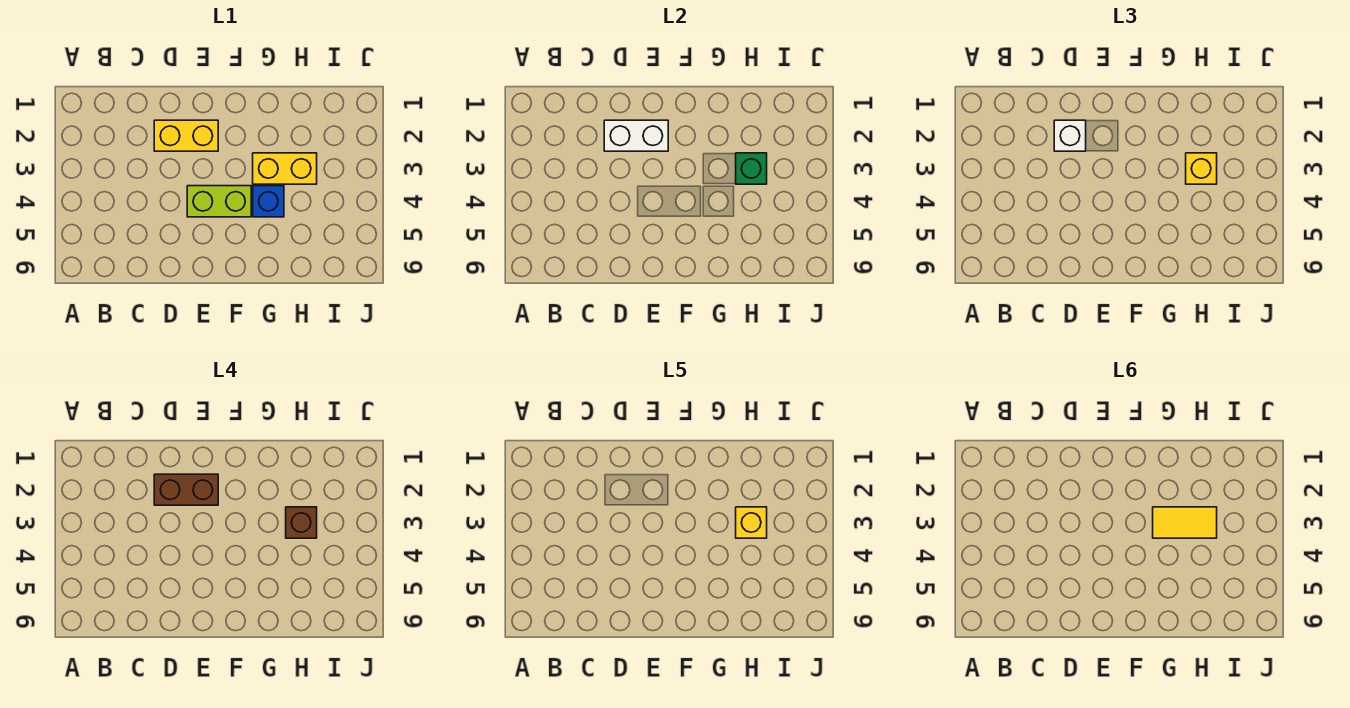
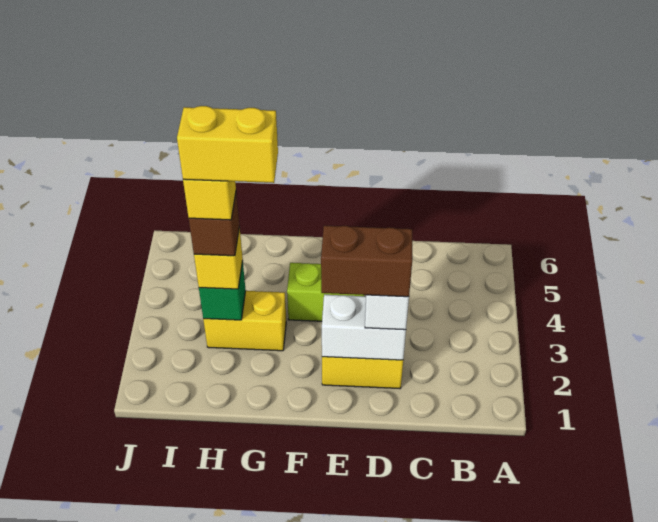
yellow tile G3:H3 level 6 -> yellow brick G3:H3 level 6
blue brick G4 level 1 -> none

